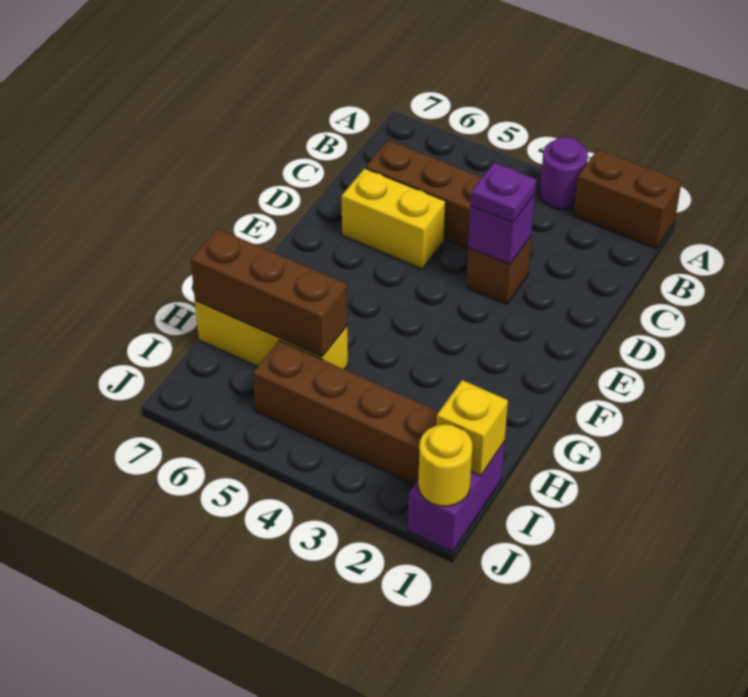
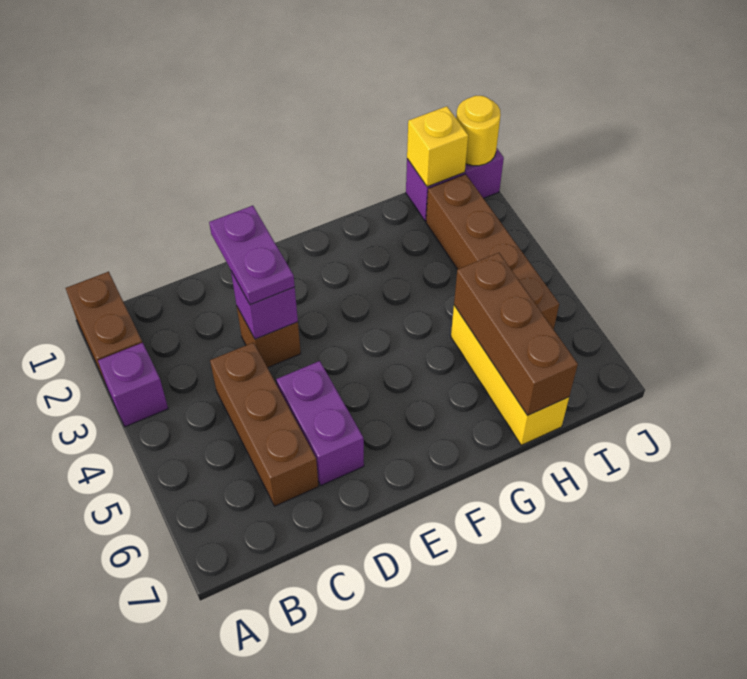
purple round brick A3 level 1 -> purple brick A3 level 1
purple plate D3 level 3 -> purple plate D2:D3 level 3
yellow brick D5:D6 level 1 -> purple brick D5:D6 level 1

